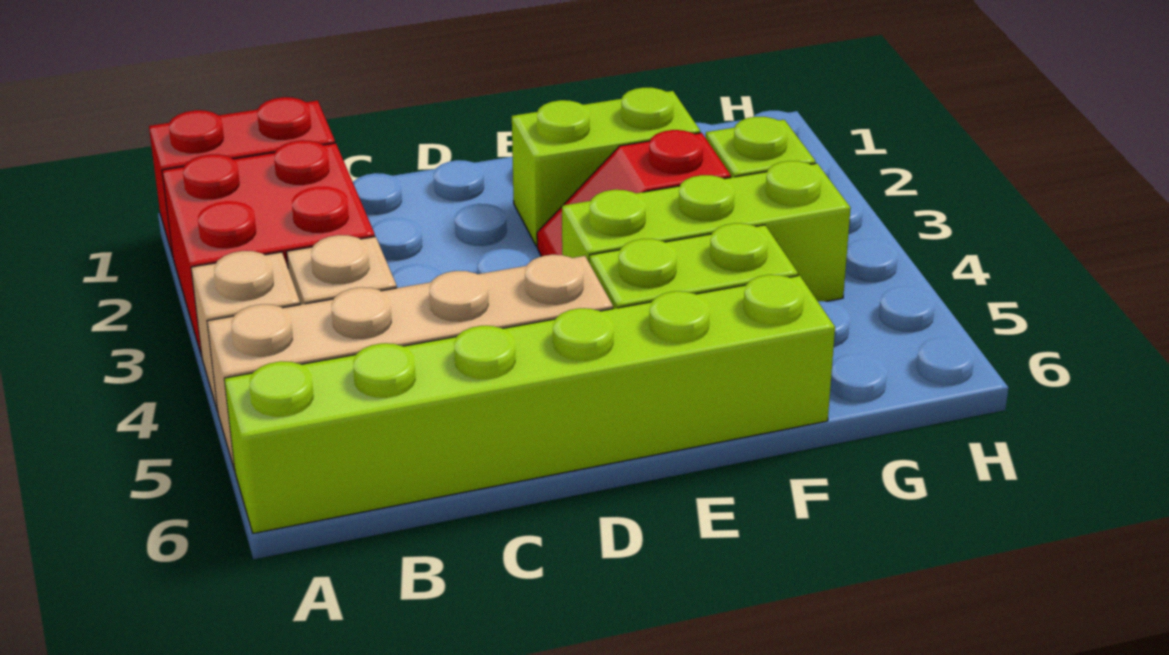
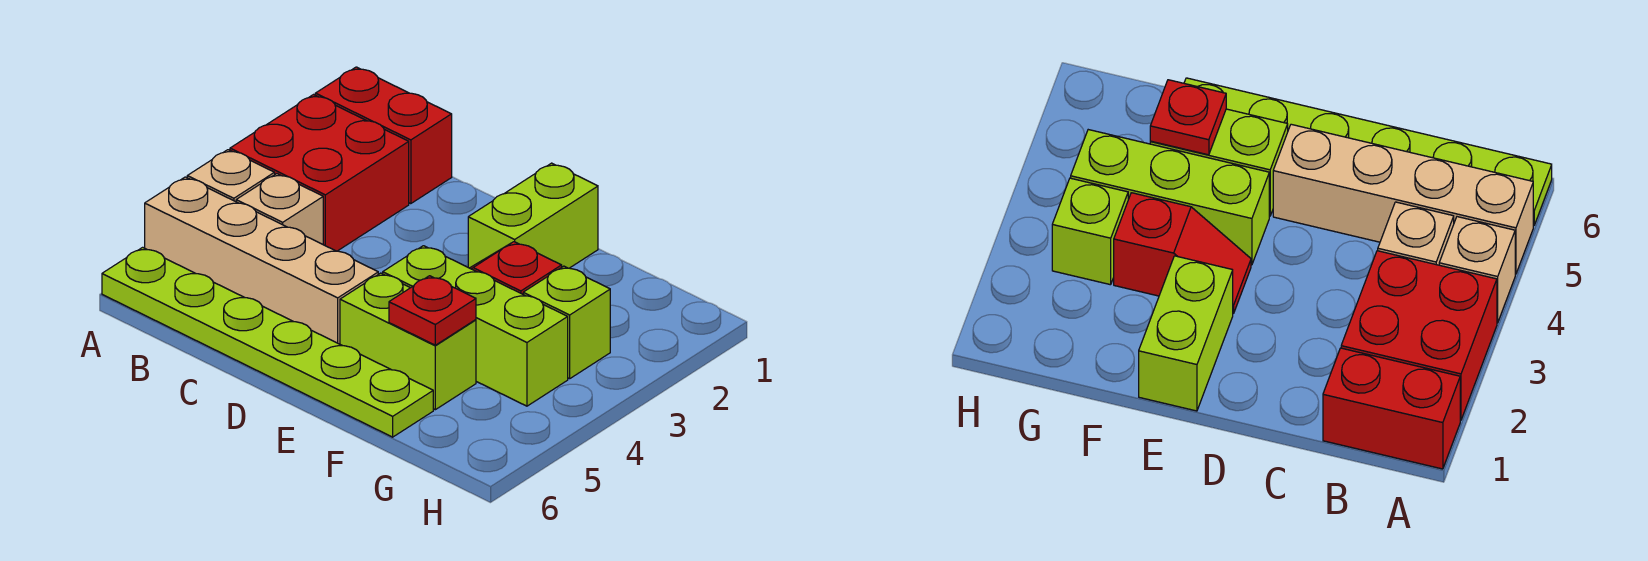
lime brick A6:F6 level 1 -> lime plate A6:F6 level 1
lime brick E2:F2 level 1 -> lime brick E1:E2 level 1
none -> red plate F5 level 2

